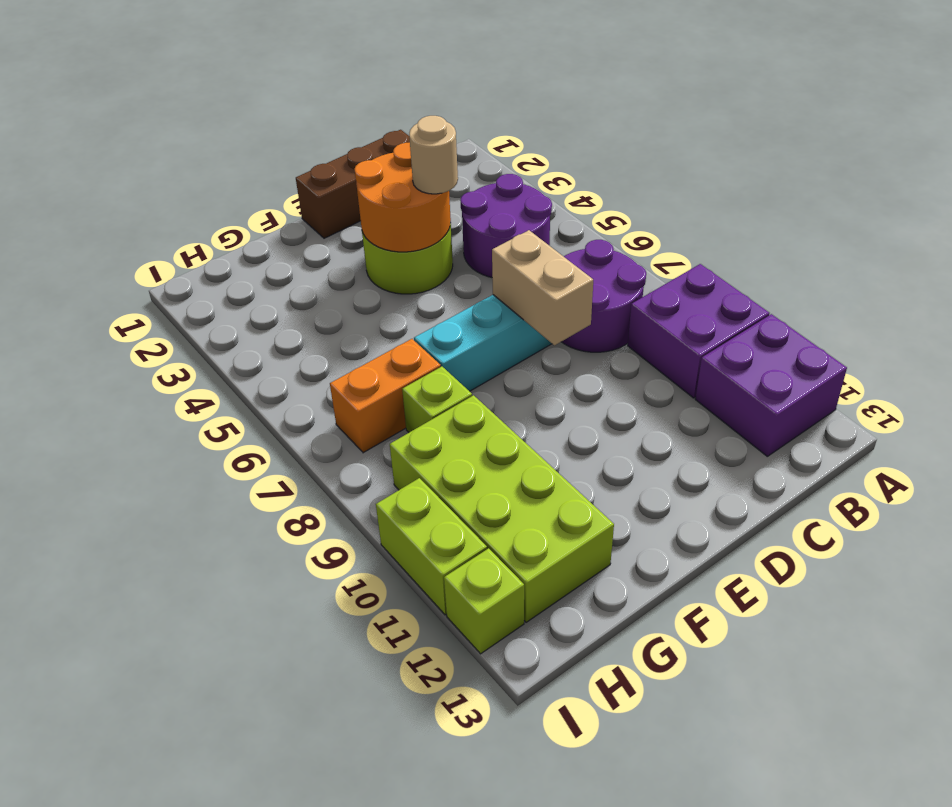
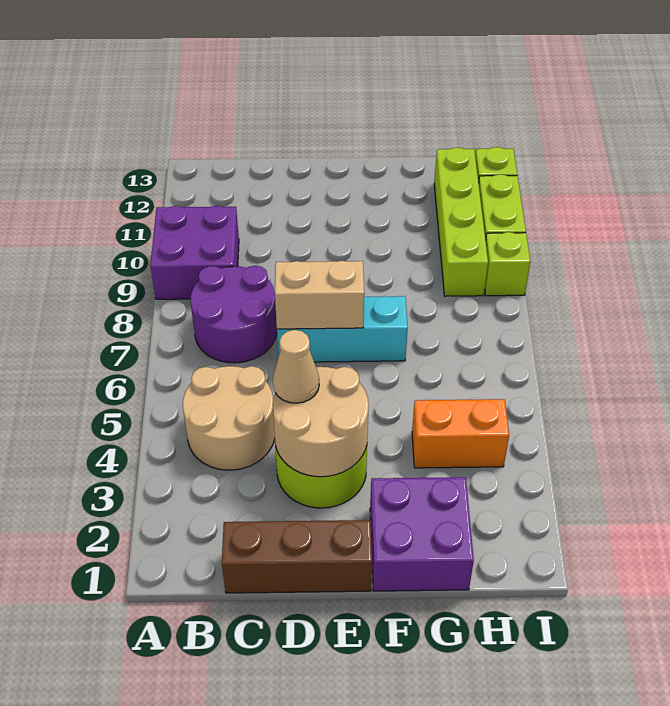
purple brick A11:B12 level 1 -> purple brick F1:G2 level 1
purple round brick B4:C5 level 1 -> tan round brick B4:C5 level 1
orange round brick D3:E4 level 2 -> tan round brick D3:E4 level 2
tan round brick D4 level 3 -> tan cone D4 level 3
tan brick D7:D8 level 2 -> tan brick D7:E7 level 2
orange brick G7:H7 level 1 -> orange brick G4:H4 level 1
lime brick G8 level 1 -> lime brick I9 level 1
lime brick G9:H12 level 1 -> lime brick H9:H12 level 1

